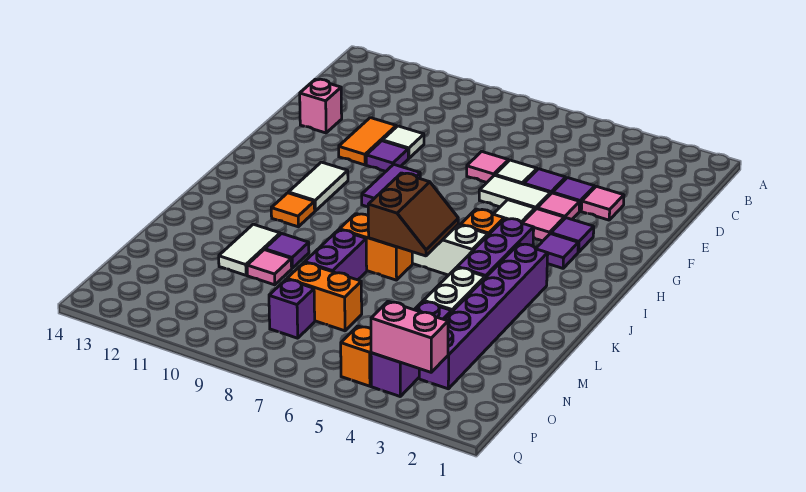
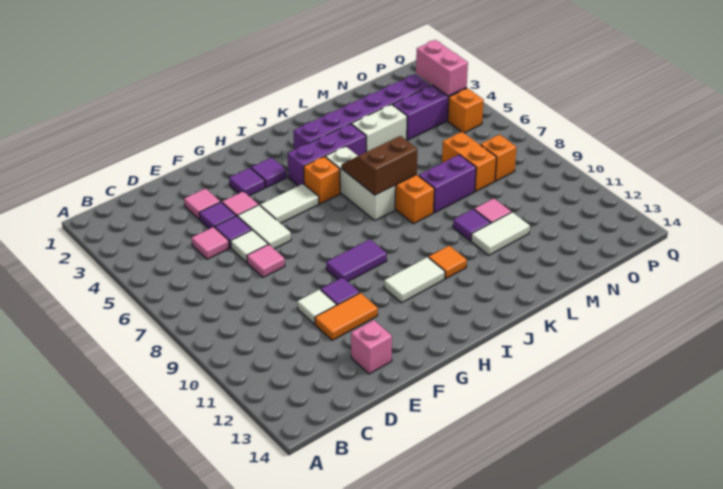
pink tile G4 level 1 -> pink tile D5 level 1
purple brick O8 level 1 -> orange brick O8 level 1

